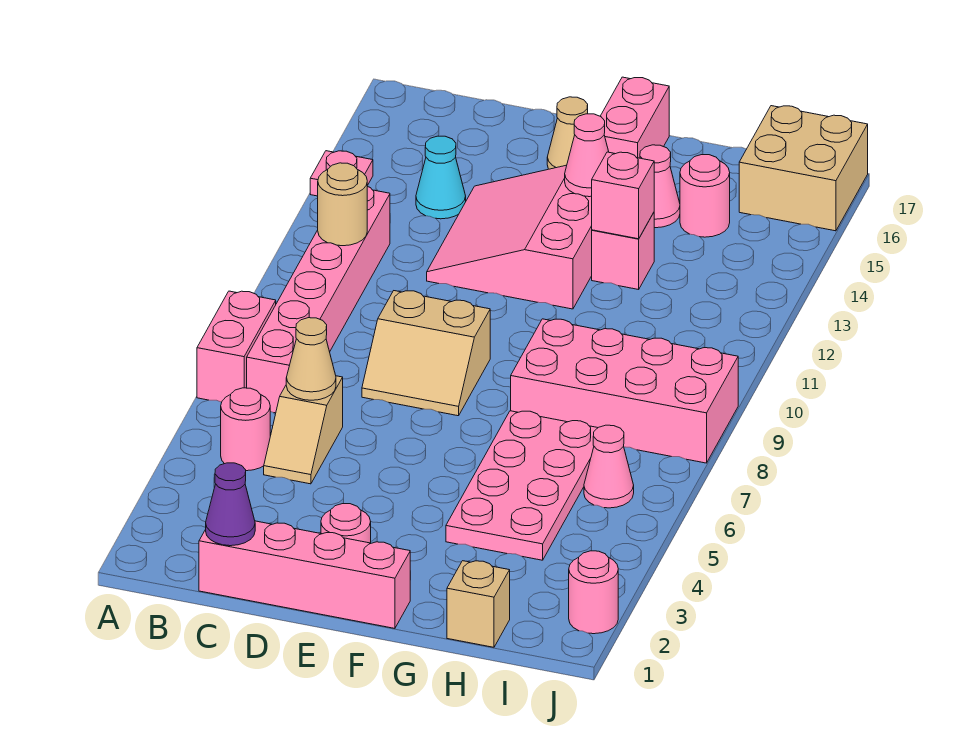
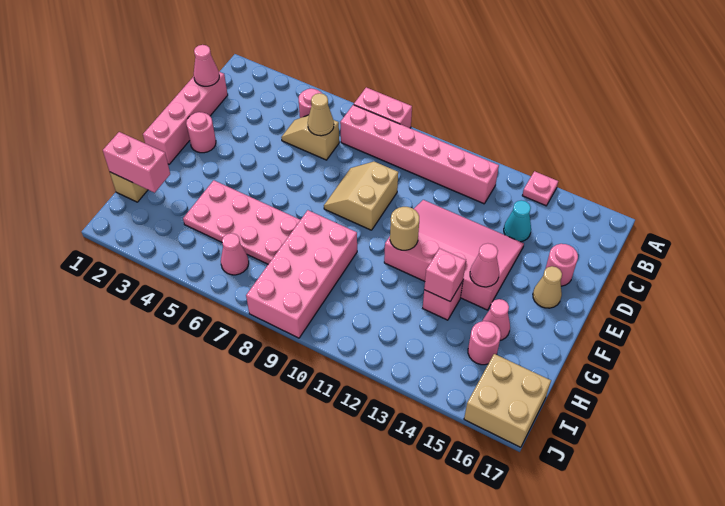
tan round brick B11 level 2 -> tan round brick F11 level 2
purple cone C1 level 2 -> pink cone C1 level 2
pink slope D12:F14 level 1 top F -> pink slope D11:F14 level 1 top F
pink brick F16:F17 level 1 -> pink brick H1:H2 level 2
pink round brick J2 level 1 -> pink round brick D16 level 1

